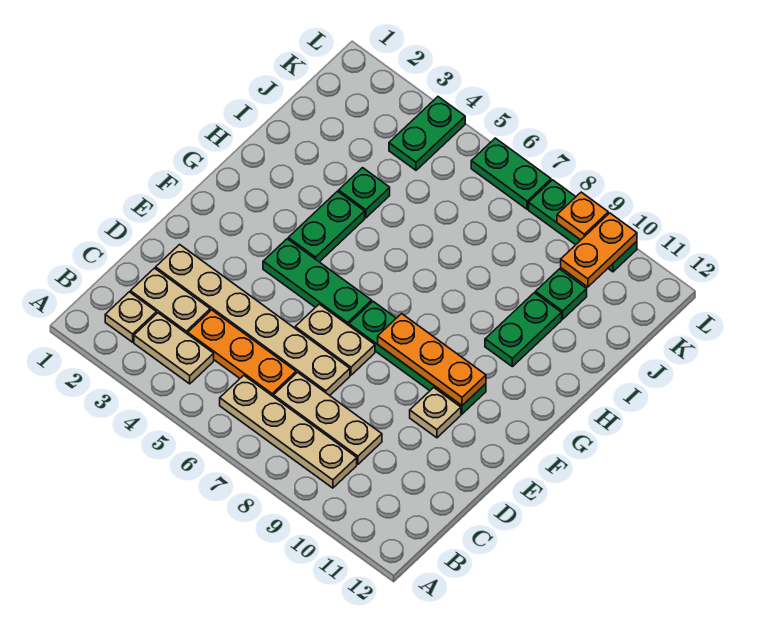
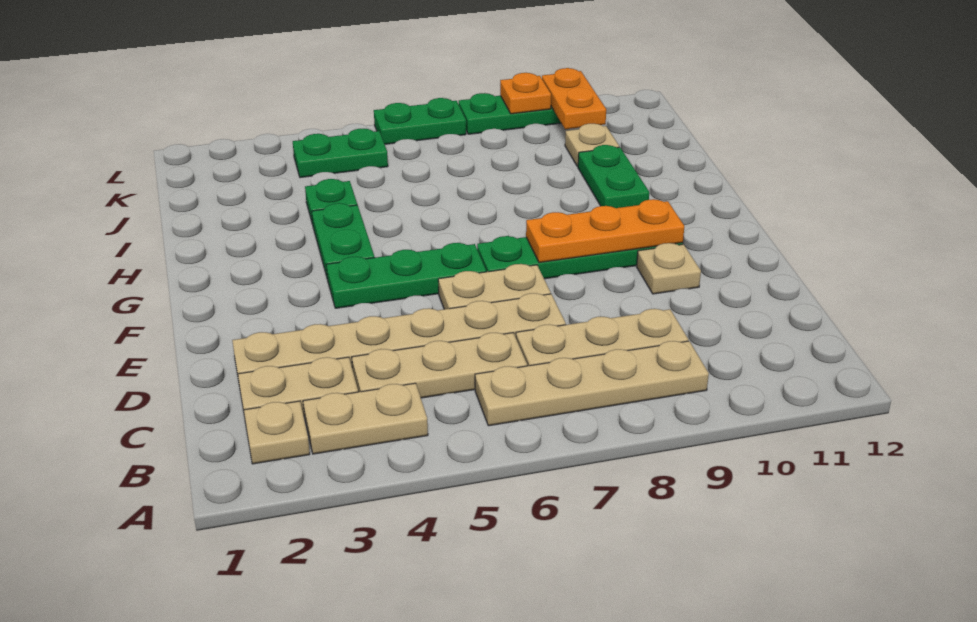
orange plate C4:C6 level 1 -> tan plate C4:C6 level 1
green plate J10 level 1 -> tan plate J10 level 1
green plate K4:L4 level 1 -> green plate K4:K5 level 1

